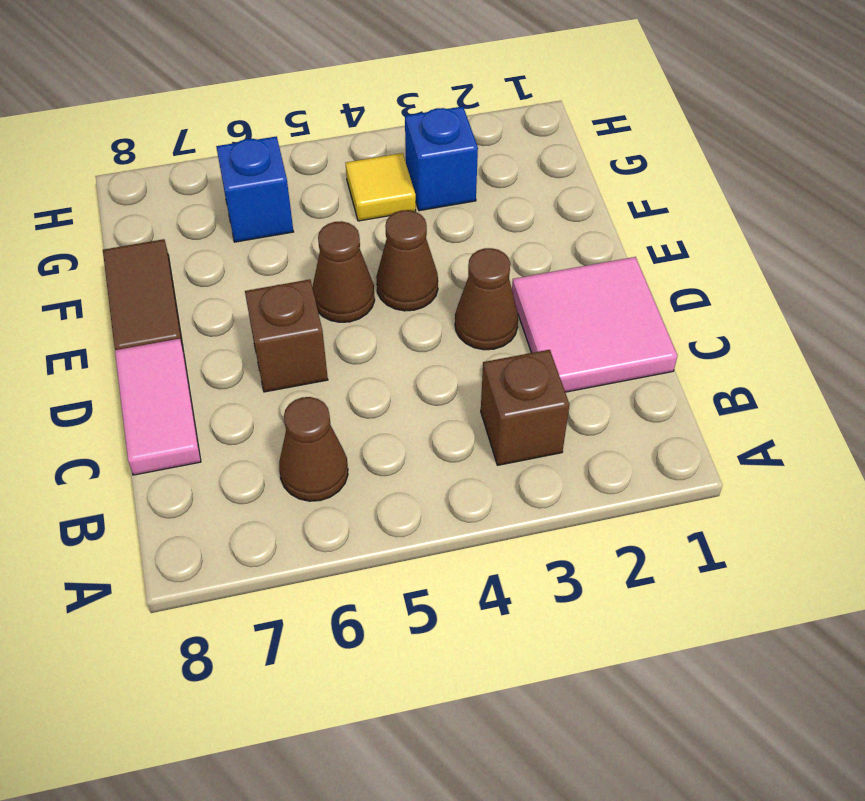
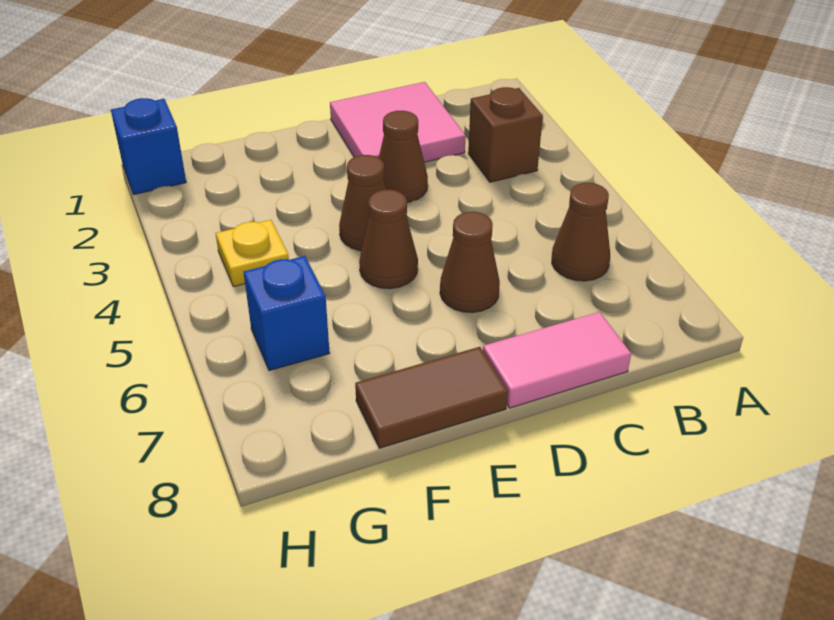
brown brick D6 level 1 -> brown cone D6 level 1
blue brick G3 level 1 -> blue brick H1 level 1
yellow tile G4 level 1 -> yellow plate G4 level 1

